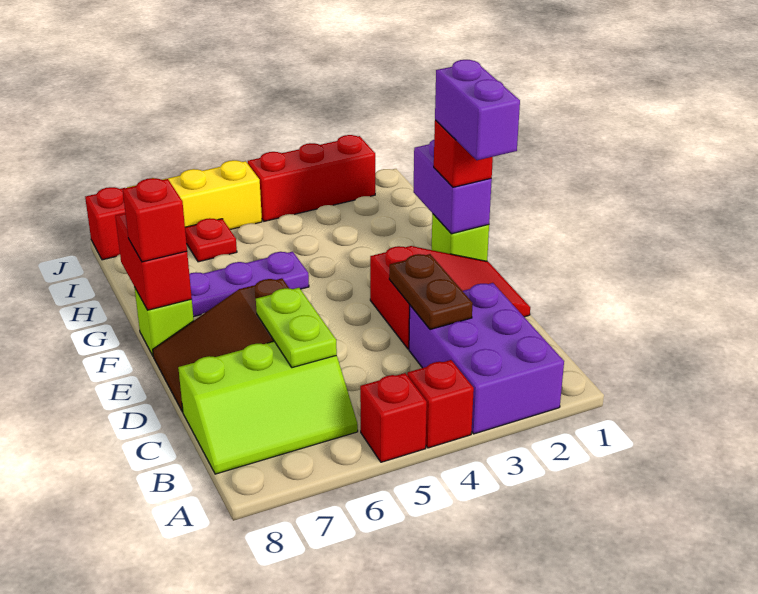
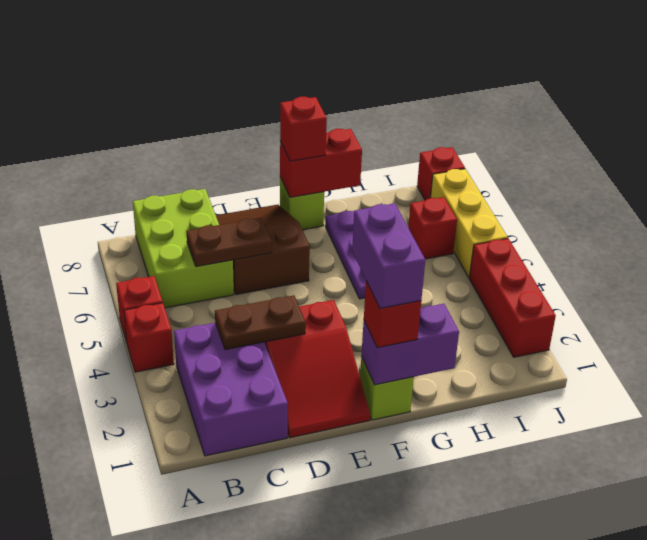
purple brick A2:C3 level 1 -> purple brick B1:C3 level 1
lime slope B6:C8 level 1 top C -> lime brick B6:C8 level 1
lime plate C6:D6 level 2 -> brown plate C6:D6 level 2
purple brick E1:F1 level 4 -> purple brick F1:F2 level 4
red plate I6 level 1 -> red brick I6 level 1

